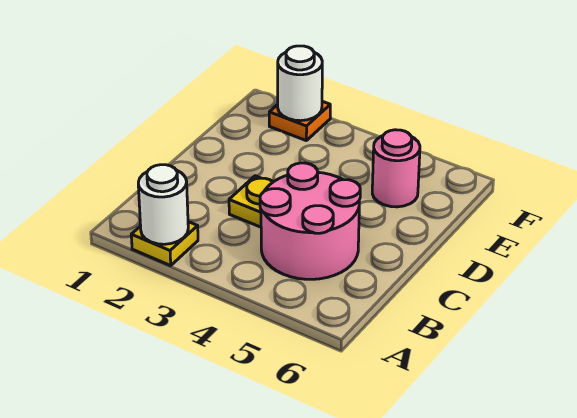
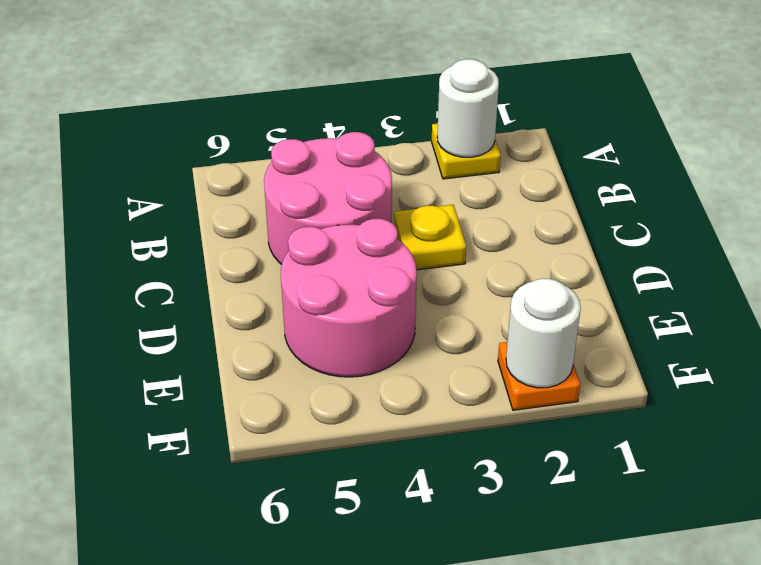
pink round brick E5 level 1 -> pink round brick D4:E5 level 1

